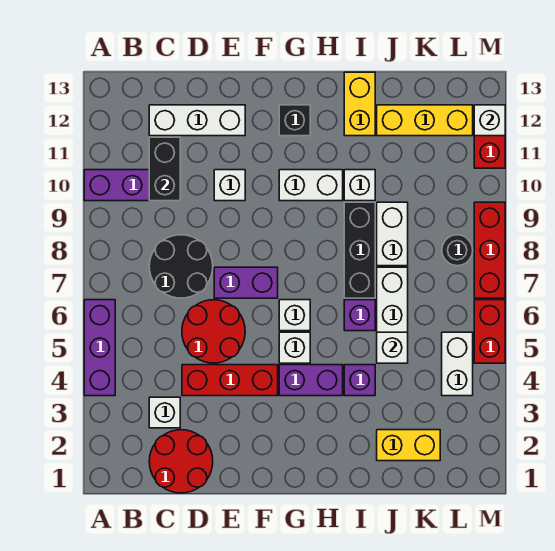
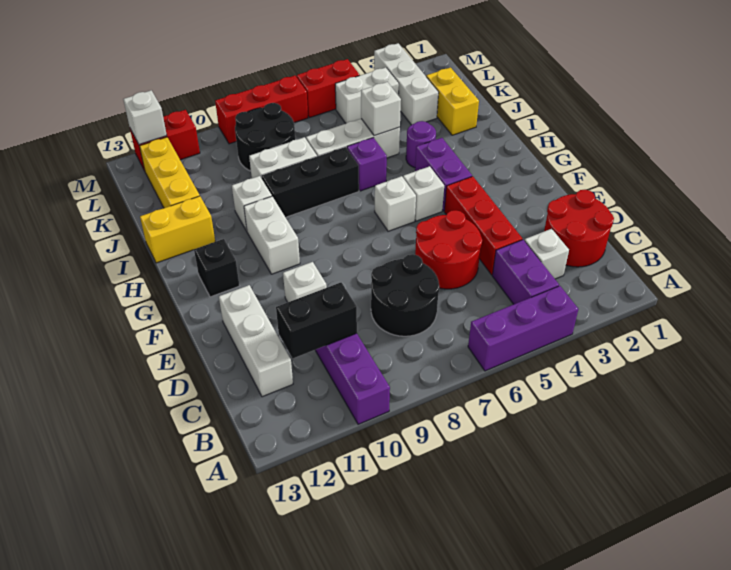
purple brick E7:F7 level 1 -> purple brick B4:C4 level 1
purple brick I4 level 1 -> purple round brick I4 level 1
none -> white brick K3:M3 level 1
black round brick L8 level 1 -> black round brick K8:L9 level 1

